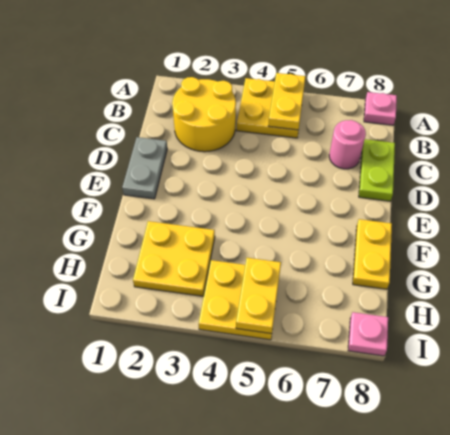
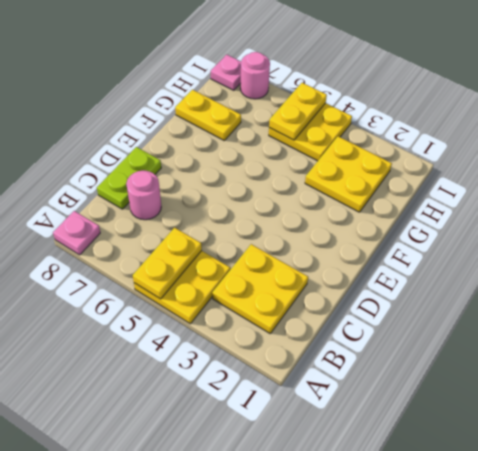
yellow round brick B2:C3 level 1 -> yellow plate B2:C3 level 1
grey plate D1:E1 level 1 -> none
yellow plate F8:G8 level 1 -> yellow plate G7:G8 level 1
none -> pink round brick I7 level 1

